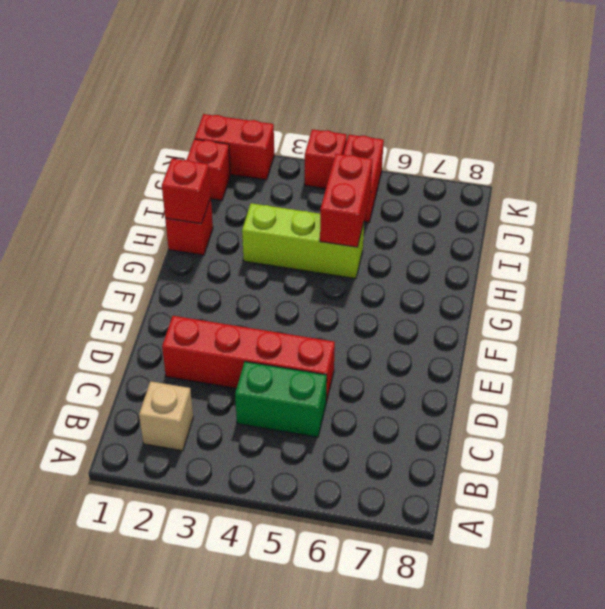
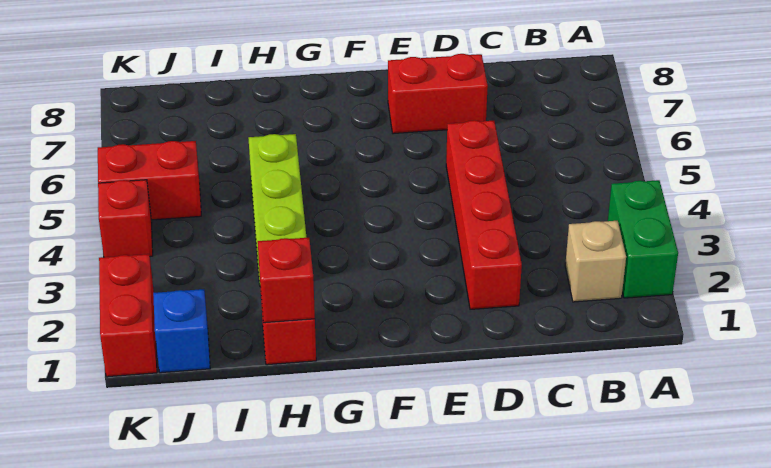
green brick C4:C5 level 1 -> green brick A2:A3 level 1
red brick H5:I5 level 2 -> red brick D7:E7 level 1
red brick J1 level 1 -> blue brick J1 level 1

